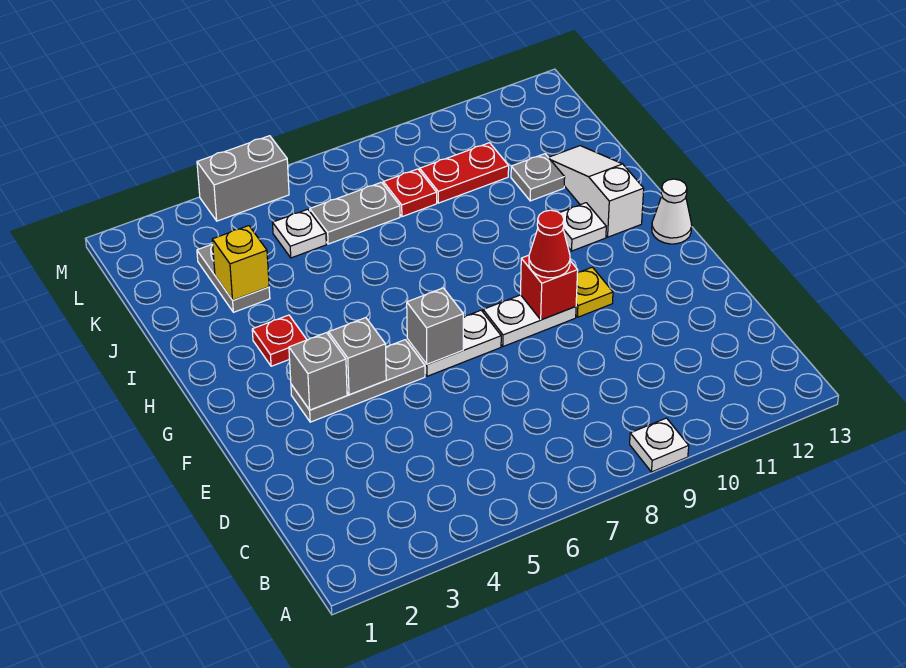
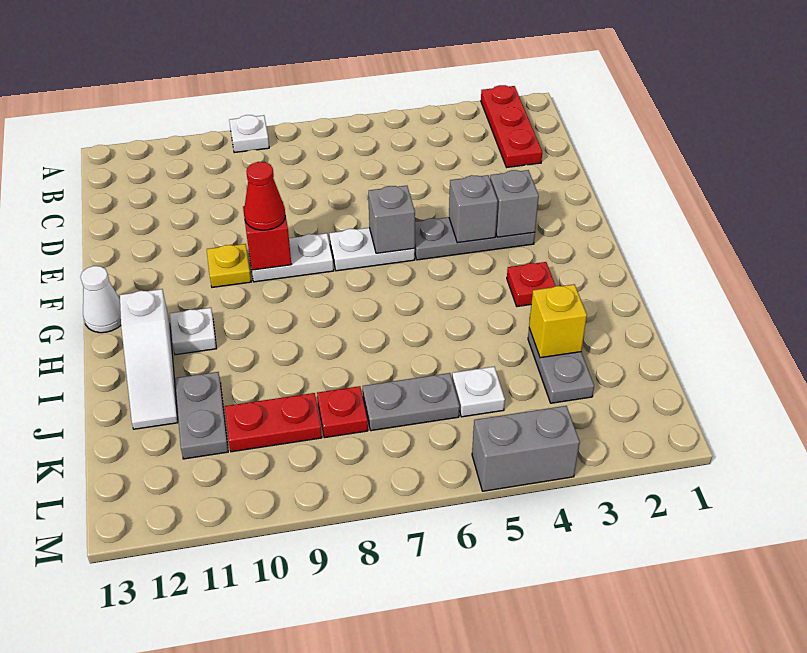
none -> red plate A2:C2 level 1
grey plate J11 level 1 -> grey plate J11:K11 level 1

